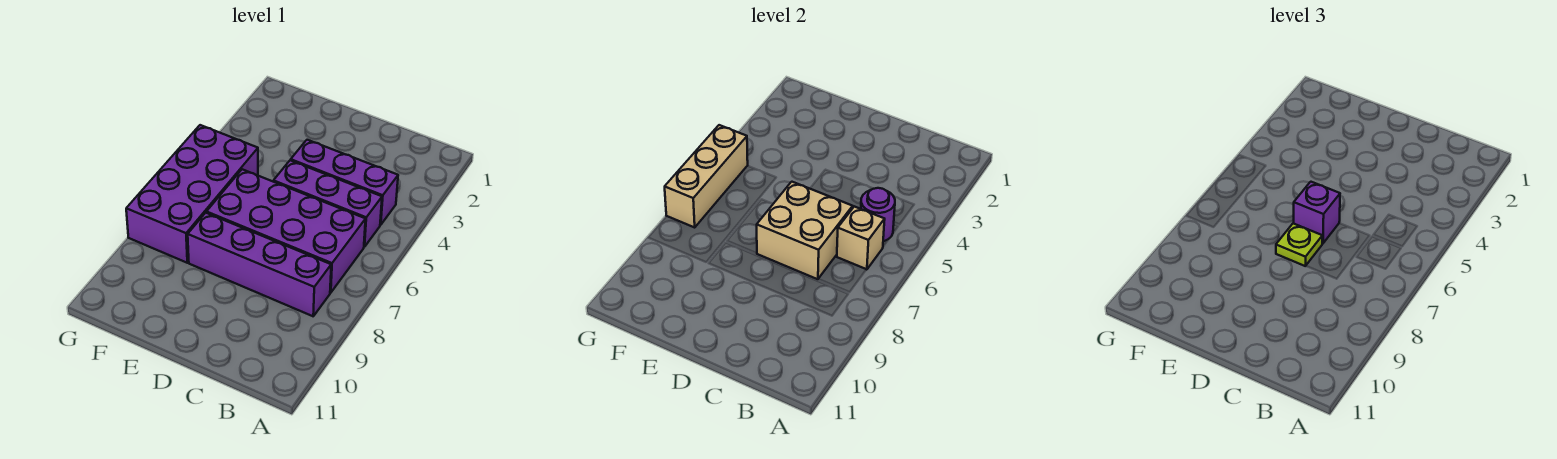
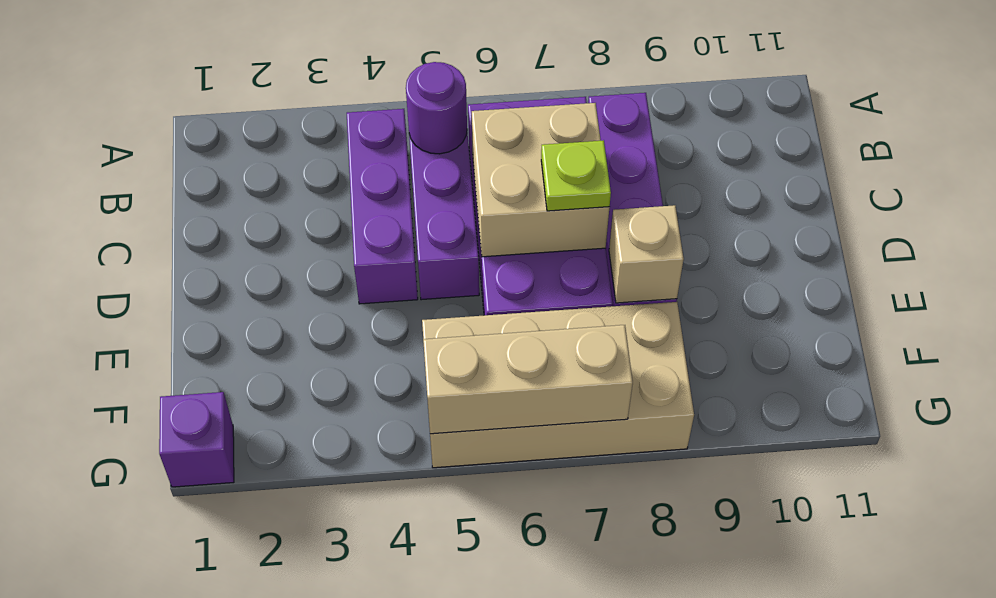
tan brick B6 level 2 -> tan brick E8 level 2
purple brick D6 level 3 -> purple brick G1 level 1
purple brick F5:G8 level 1 -> tan brick F5:G8 level 1

